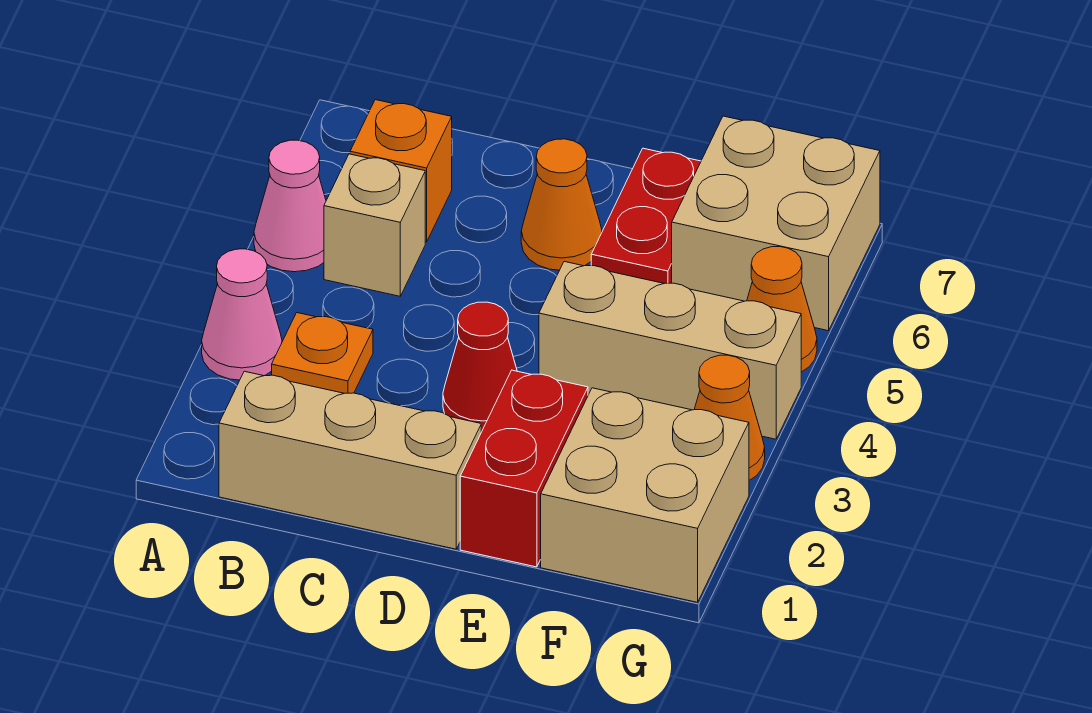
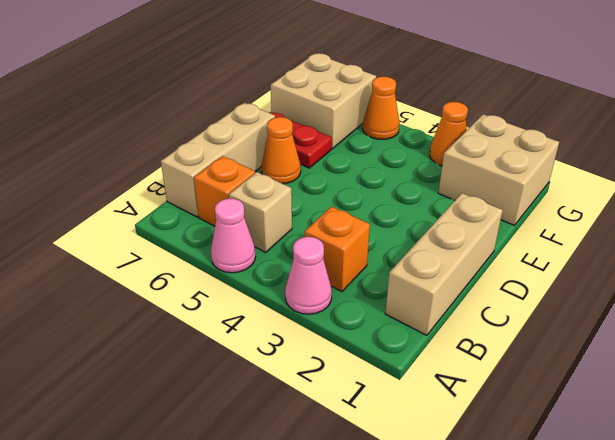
orange plate B3 level 1 -> orange brick B3 level 1
red cone D3 level 1 -> none
red brick E1:E2 level 1 -> none
tan brick E4:G4 level 1 -> tan brick B7:D7 level 1

